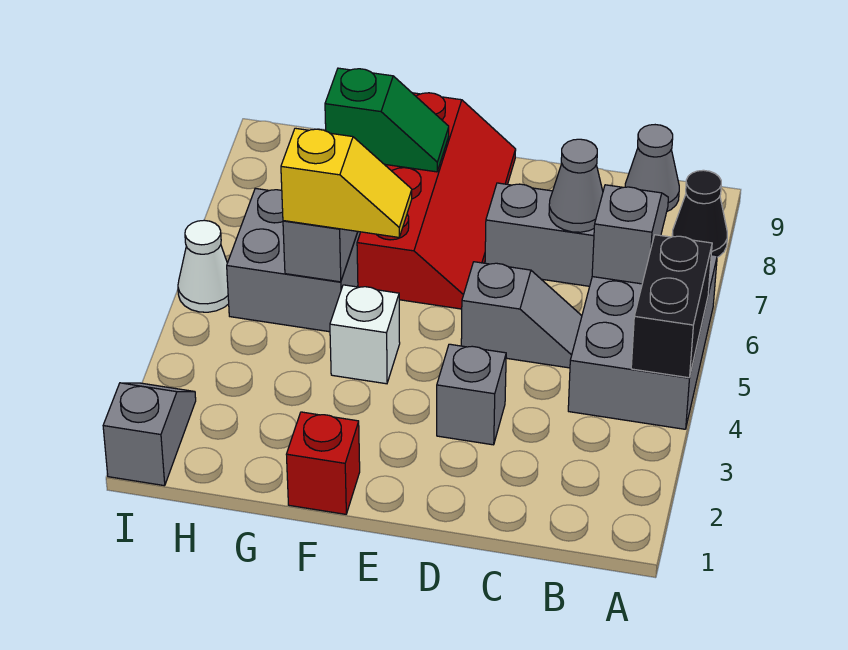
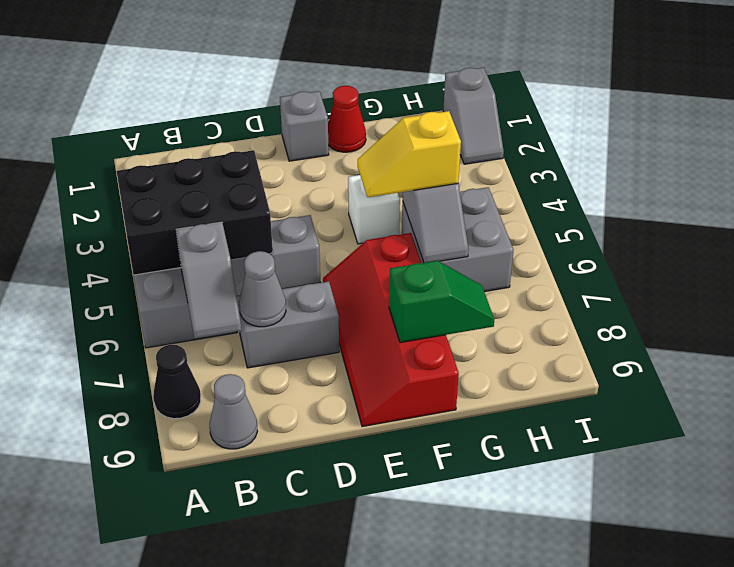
black brick A4:A5 level 2 -> black brick A4:C5 level 2
grey brick D3 level 1 -> grey brick E1 level 1
red brick F1 level 1 -> red cone F1 level 1
green slope F8:G8 level 2 top G -> green slope F8:G8 level 2 top F
white cone I5 level 1 -> none

